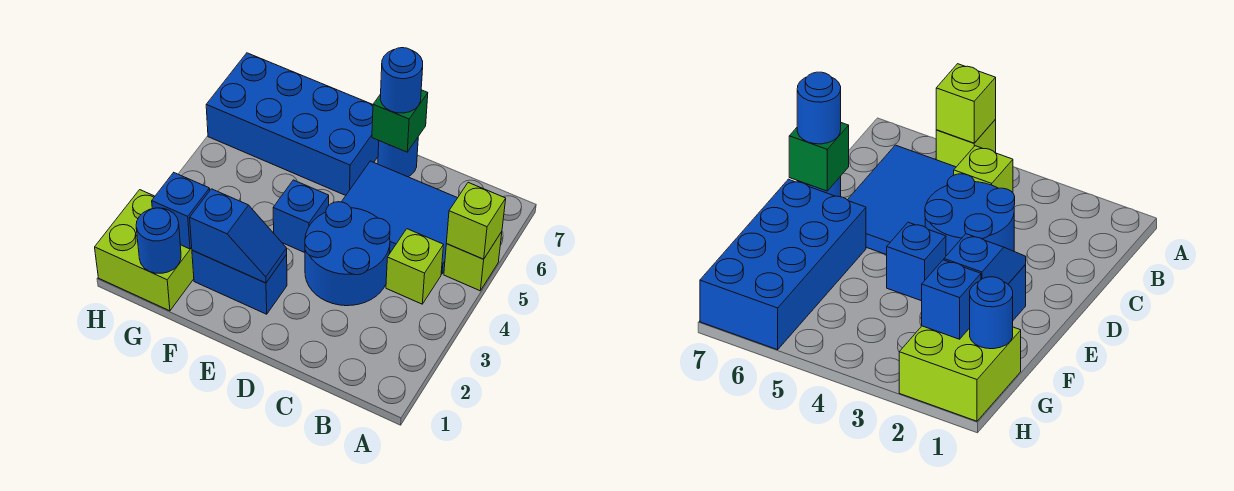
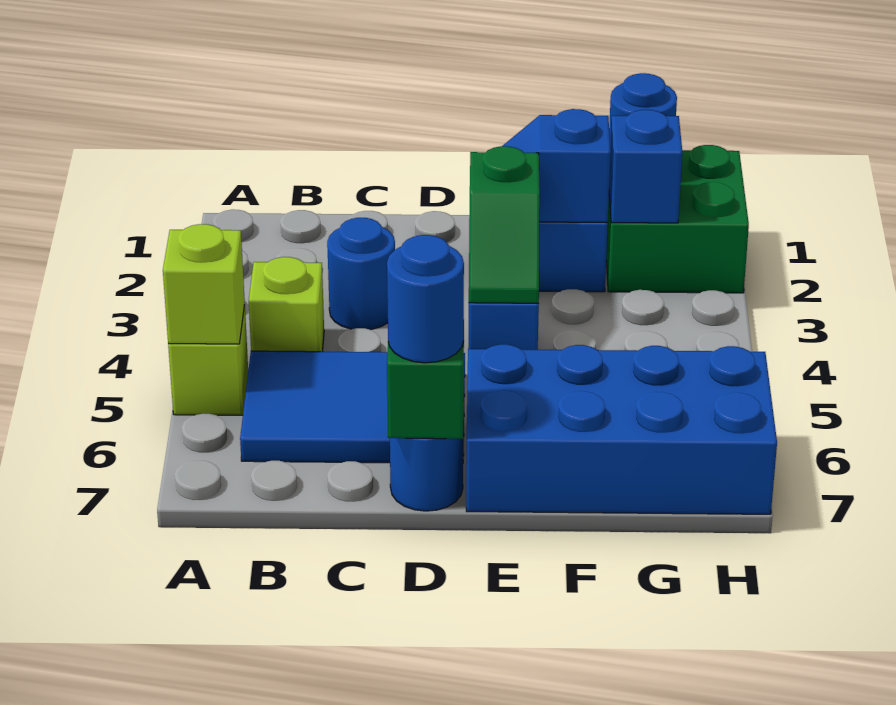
blue round brick C3:D4 level 1 -> blue round brick C3 level 1
none -> green slope E3:E4 level 2 top 3
lime brick G1:H2 level 1 -> green brick G1:H2 level 1

